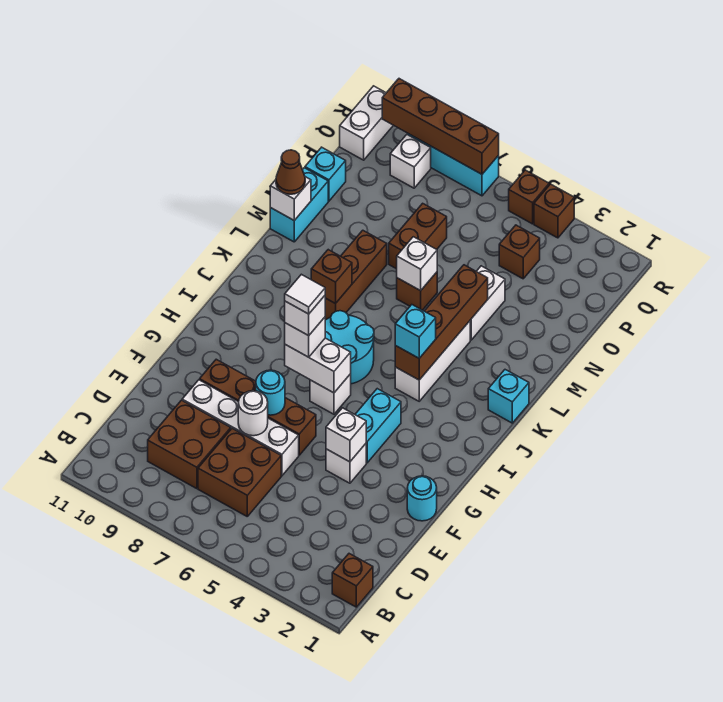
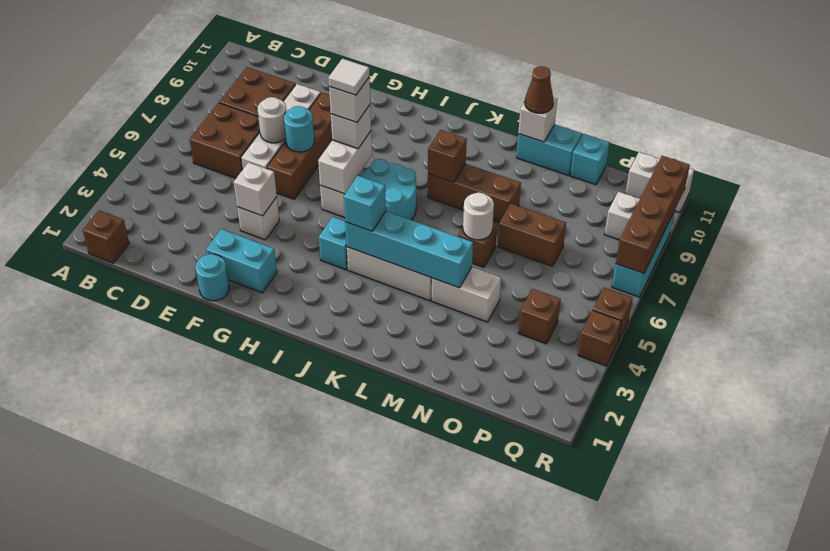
cyan brick G4:H4 level 1 -> cyan brick F2:G2 level 1
brown brick J4:M4 level 2 -> cyan brick J4:M4 level 2
cyan brick K1 level 1 -> cyan brick I4 level 1
white brick M6 level 2 -> white round brick M6 level 2

